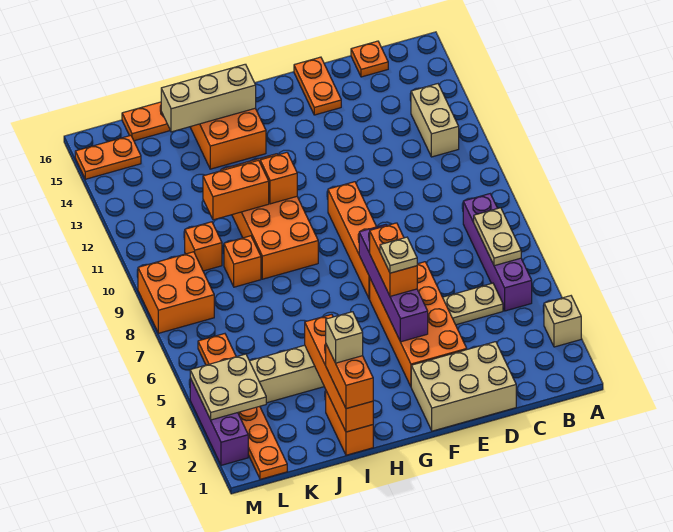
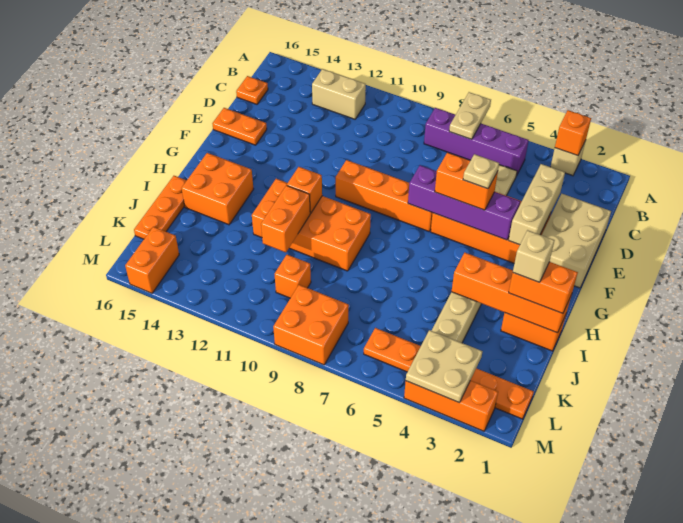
tan plate B6:B7 level 2 -> tan plate A7:B7 level 2
tan brick H15:J15 level 2 -> tan brick D3:F3 level 2
orange brick J9 level 1 -> orange brick A3 level 2
orange plate L15:M15 level 1 -> orange brick L15:M15 level 1
purple brick M2:M4 level 1 -> orange brick M2:M4 level 1

